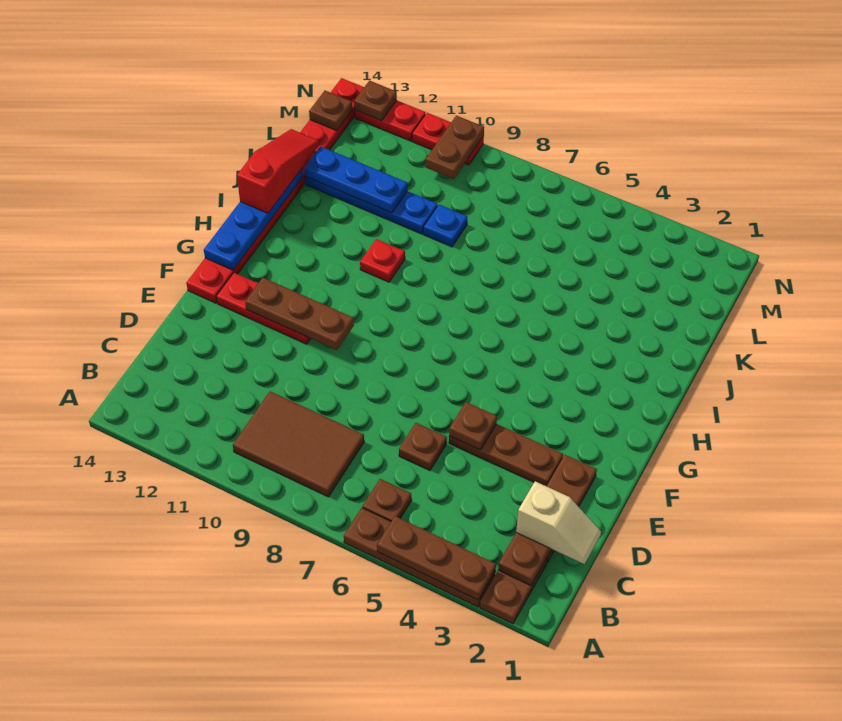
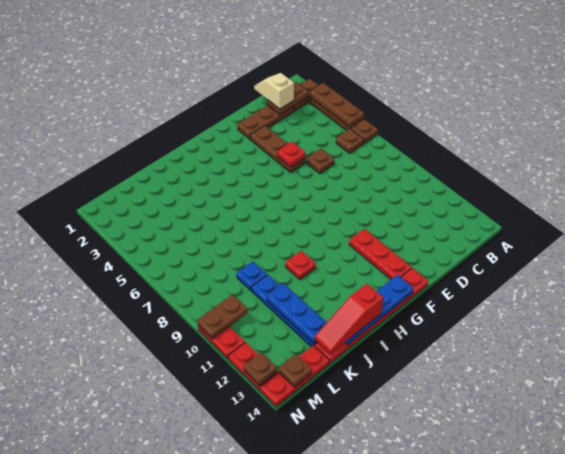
brown tile B8:C10 level 1 -> none
brown plate E5 level 2 -> red plate E5 level 2
brown plate F10:F12 level 2 -> none

